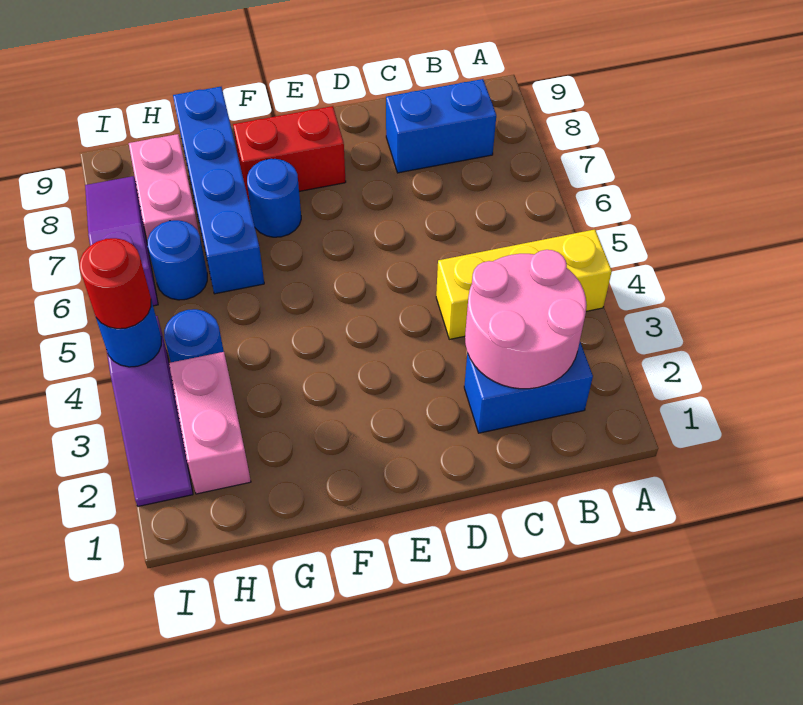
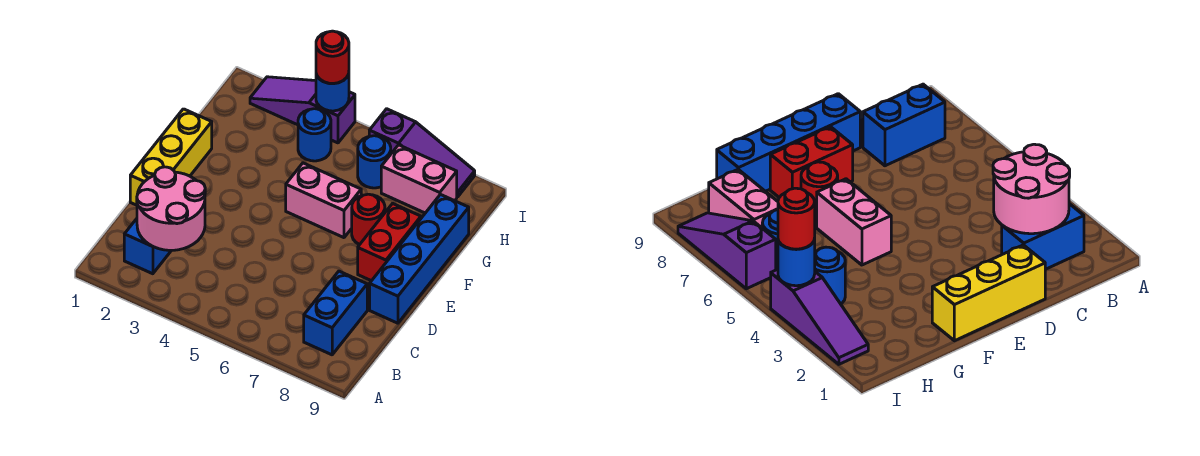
yellow brick A4:C4 level 1 -> yellow brick D1:F1 level 1
blue round brick F7 level 1 -> red round brick F7 level 1
blue brick G6:G9 level 1 -> blue brick D9:G9 level 1
pink brick H2:H3 level 1 -> pink brick F5:F6 level 1

